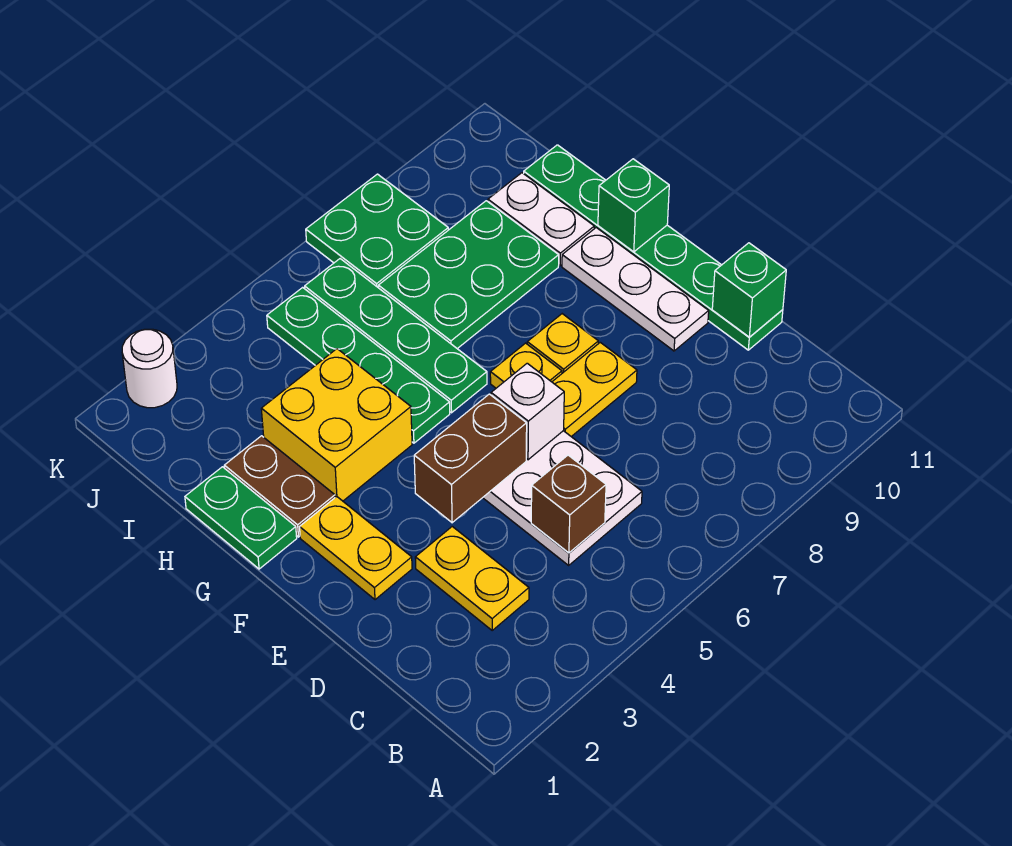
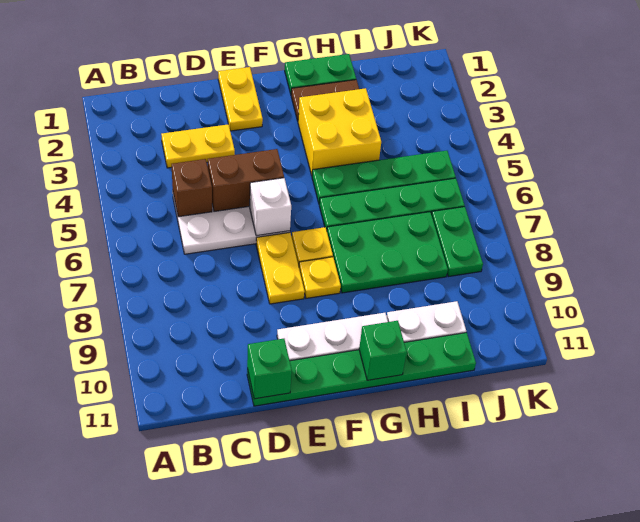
yellow plate E2:F2 level 1 -> yellow plate E1:E2 level 1
brown brick E4:E5 level 2 -> brown brick D5:E5 level 2
green plate H7:I9 level 1 -> green plate G7:I8 level 1
green plate J7:K8 level 1 -> green plate J7:J8 level 1
white round brick K2 level 1 -> none

